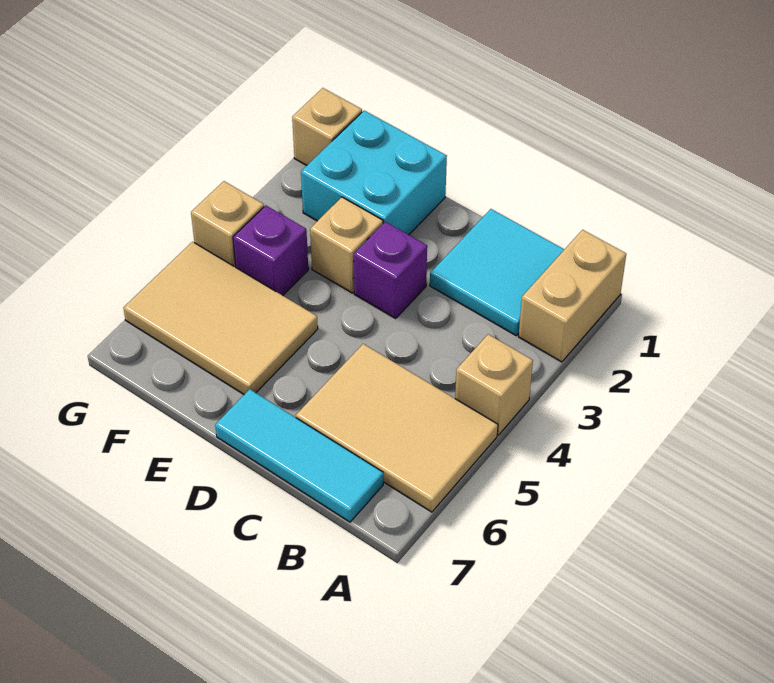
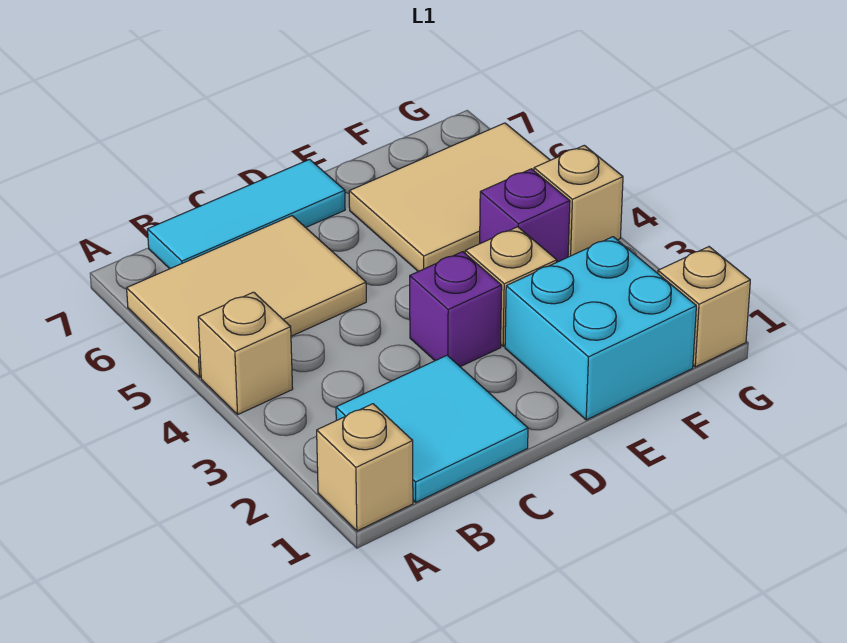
tan brick A1:A2 level 1 -> tan brick A1 level 1

